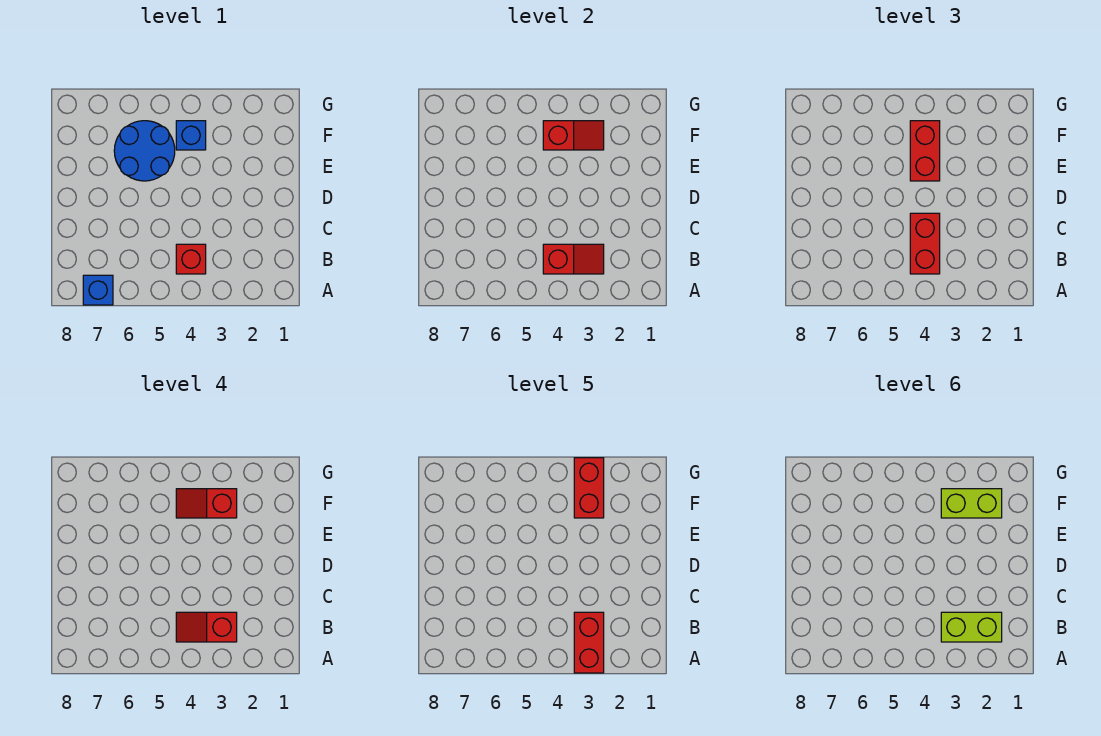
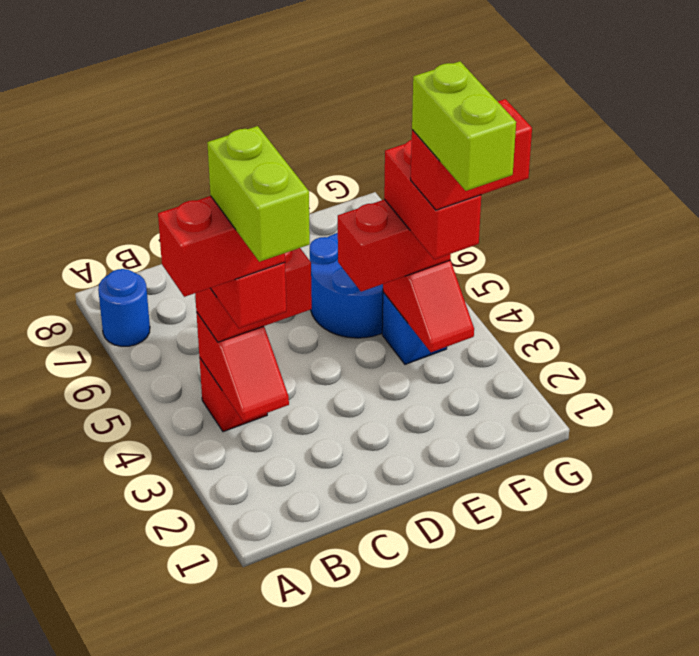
blue brick A7 level 1 -> blue round brick A7 level 1
red slope F3:F4 level 4 top 3 -> red brick F3:F4 level 4

